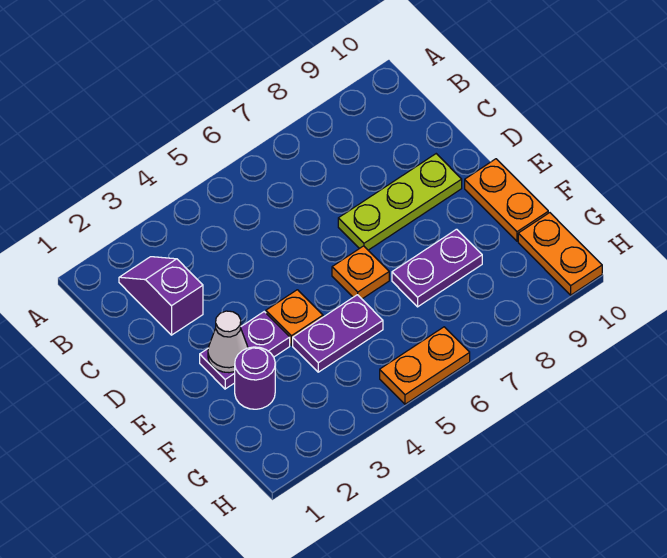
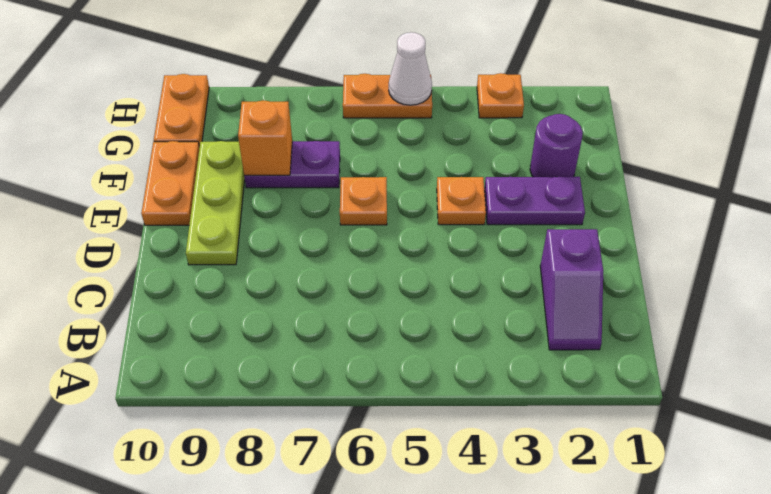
lime plate D7:D9 level 1 -> lime plate D9:F9 level 1
white cone E2 level 2 -> white cone H5 level 2
purple plate F4:F5 level 1 -> none
none -> orange brick F8 level 2
none -> orange plate H3 level 1

